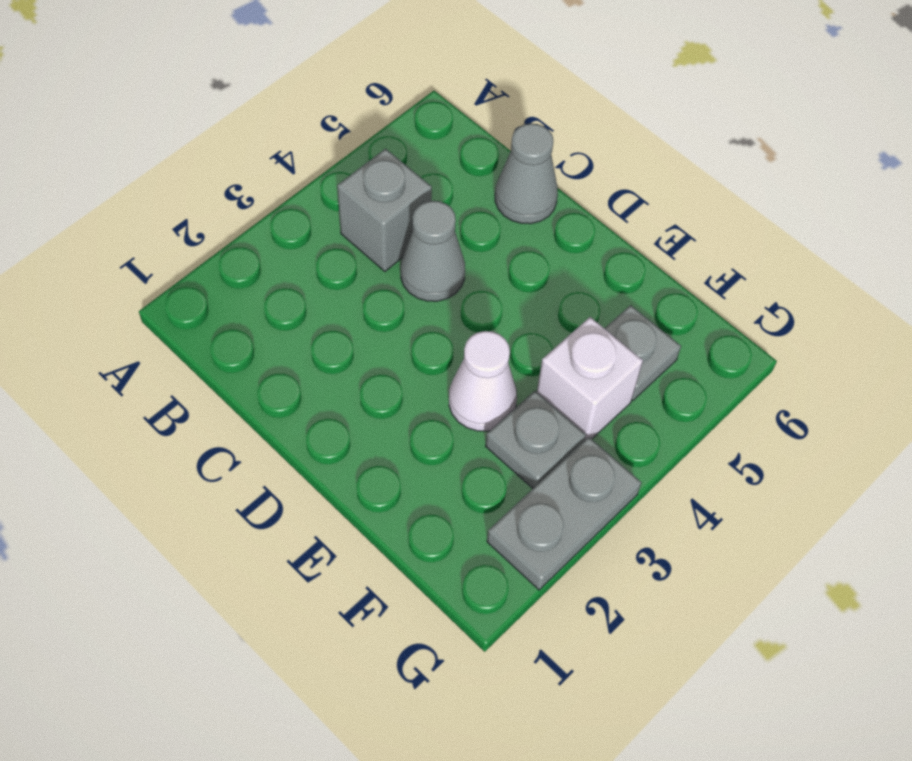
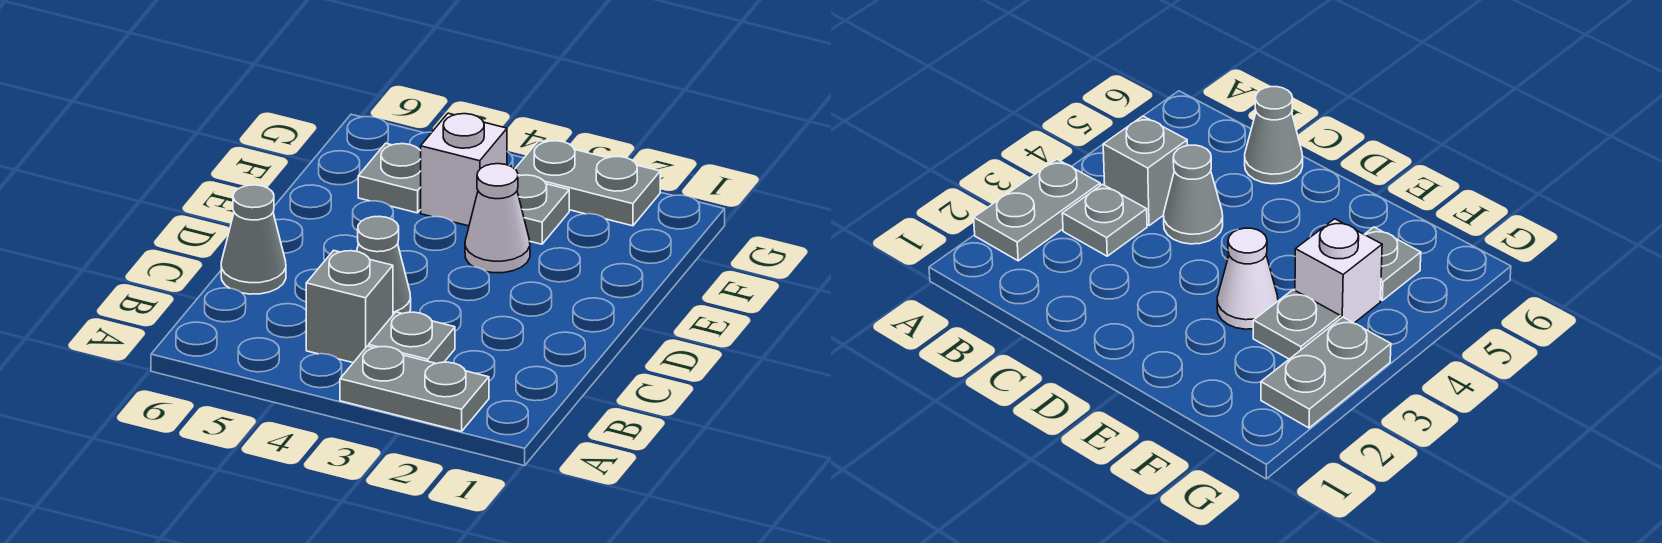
none -> grey plate A2:A3 level 1
none -> grey plate B3 level 1

